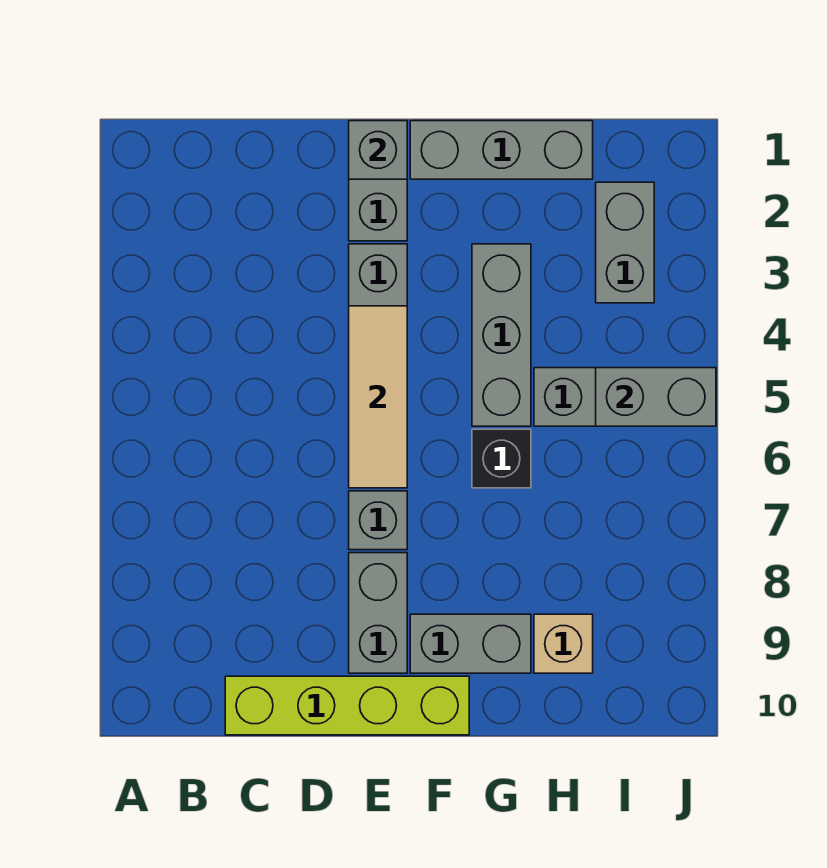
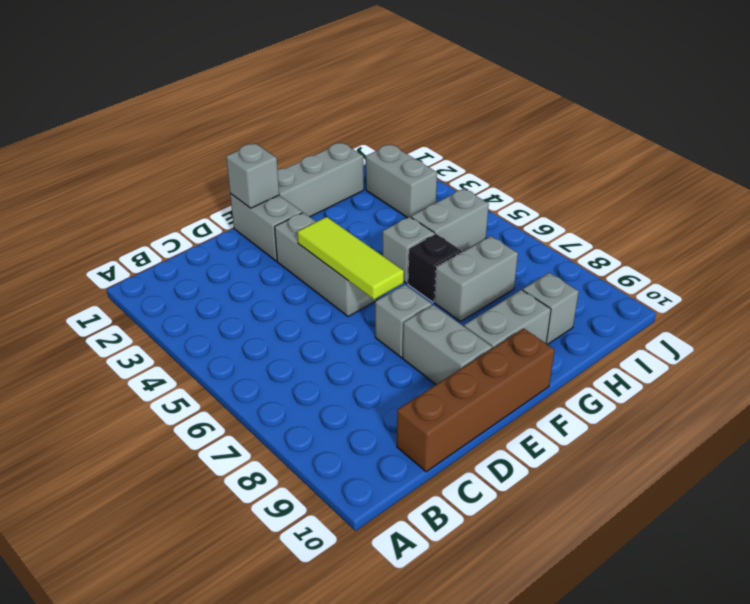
lime brick C10:F10 level 1 -> brown brick C10:F10 level 1
tan tile E4:E6 level 2 -> lime tile E4:E6 level 2
grey brick G3:G5 level 1 -> grey brick G5 level 1
tan brick H9 level 1 -> grey brick H9 level 1
grey brick I5:J5 level 2 -> grey brick G7:H7 level 1

